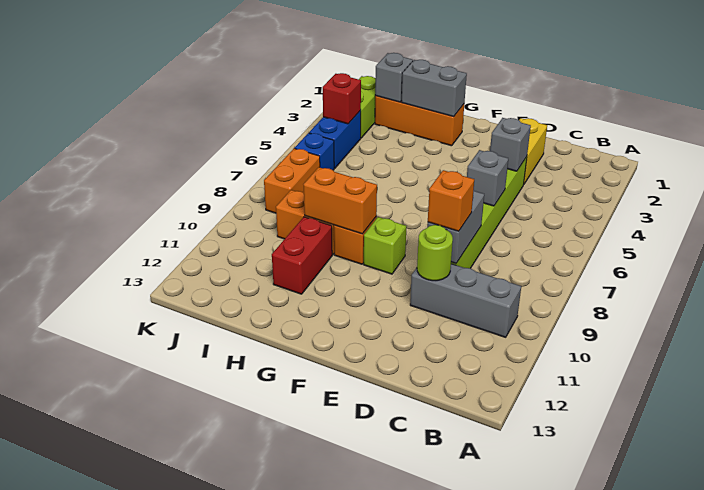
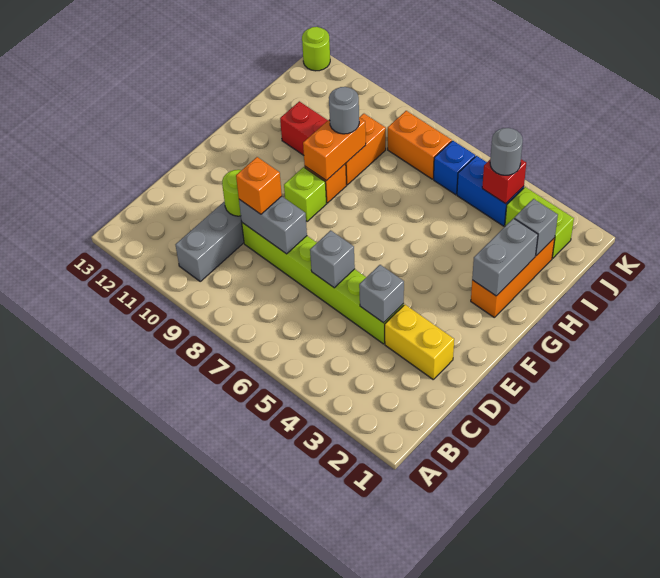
none -> grey round brick H9 level 3
none -> grey round brick J4 level 3
none -> lime round brick K13 level 1

